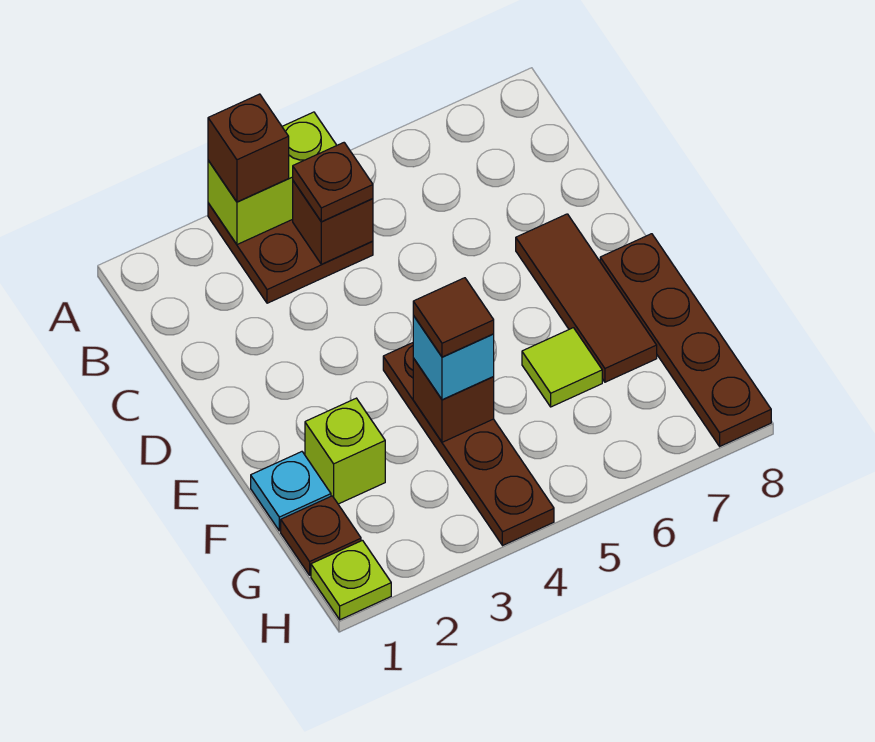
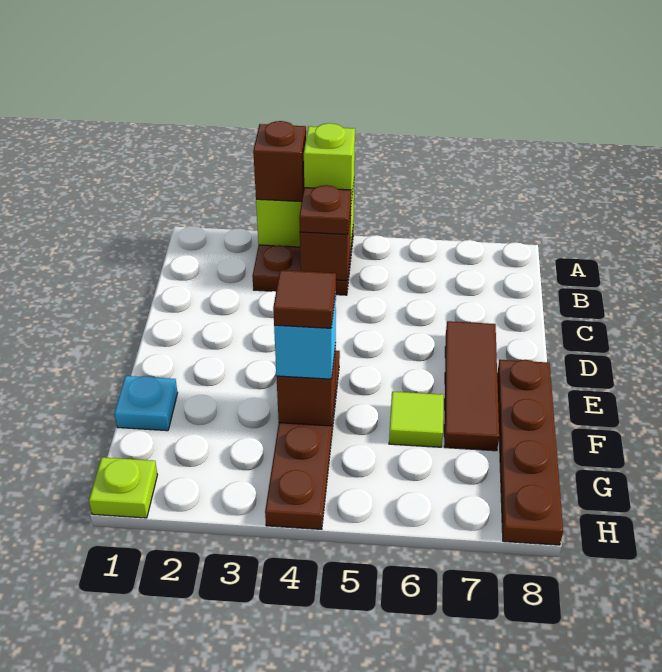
lime brick F2 level 1 -> lime brick A4 level 3
brown plate G1 level 1 -> none

